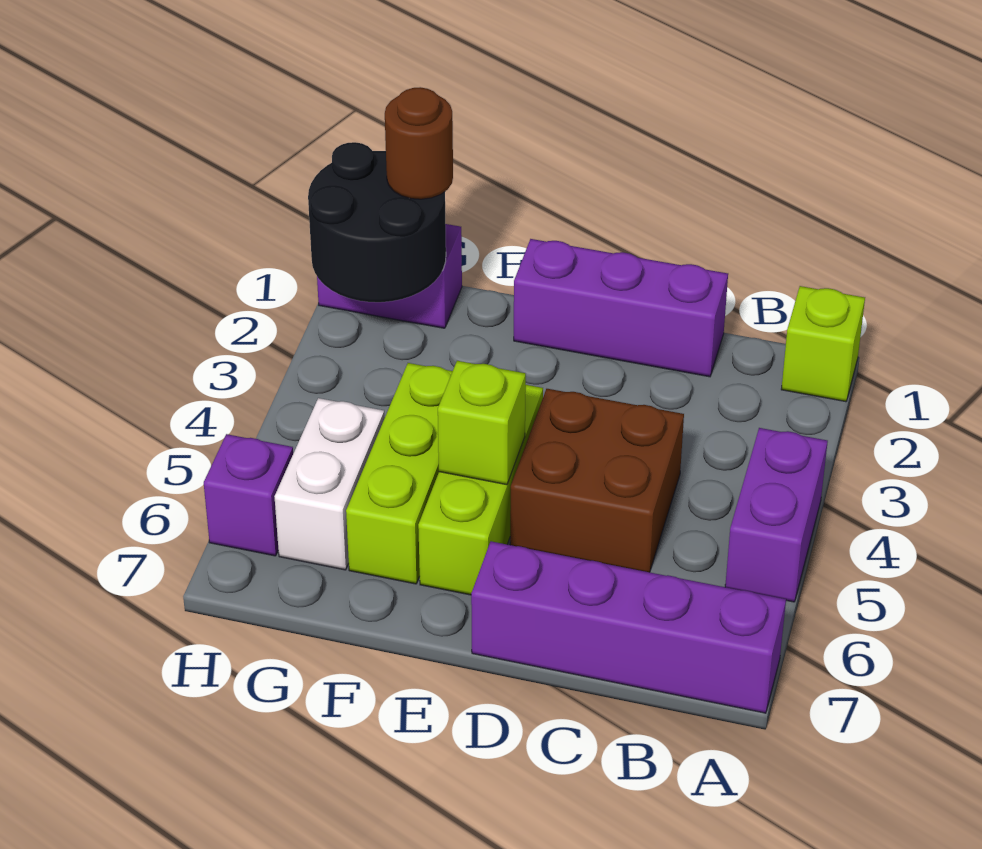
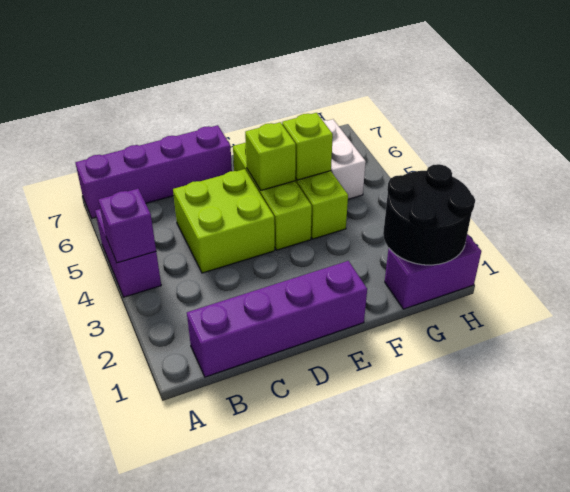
lime brick A1 level 1 -> lime brick F5 level 2
purple brick C1:E1 level 1 -> purple brick B1:E1 level 1
brown brick C4:D5 level 1 -> lime brick C4:D5 level 1
brown round brick G1 level 3 -> none
purple brick H6 level 1 -> purple brick A4 level 2

